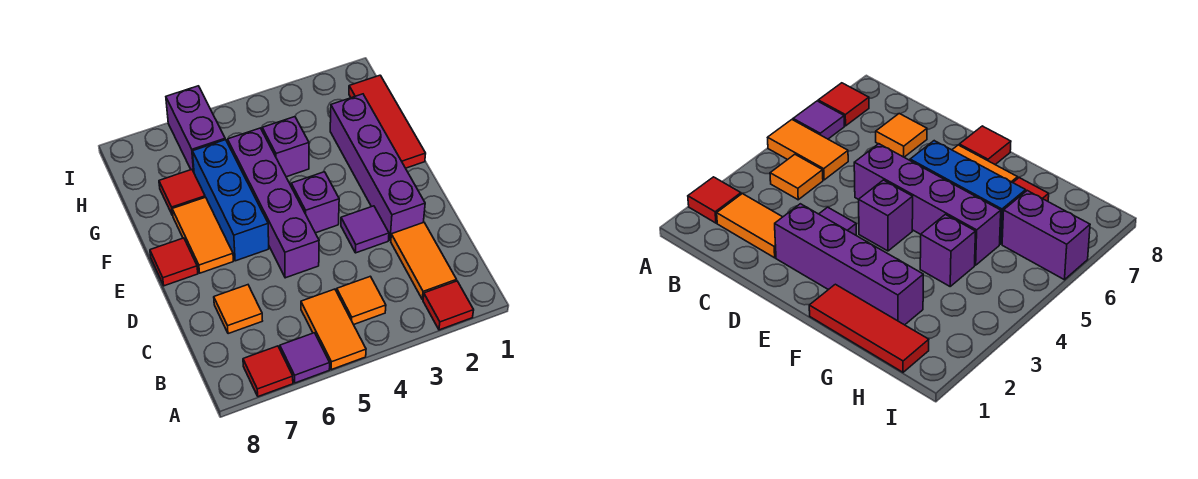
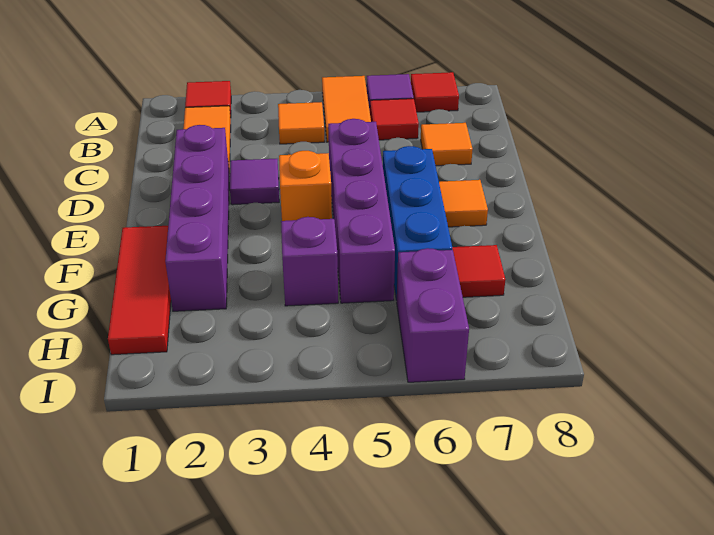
purple brick E4 level 1 -> orange brick E4 level 1
orange tile E7:F7 level 1 -> orange tile E7 level 1
red tile E8 level 1 -> red tile B6 level 1

